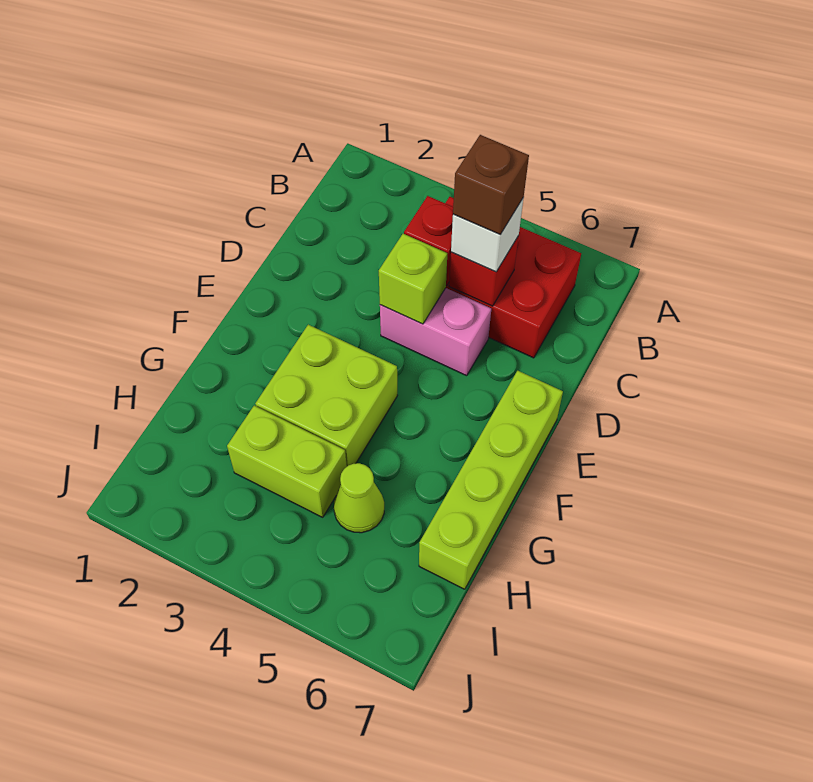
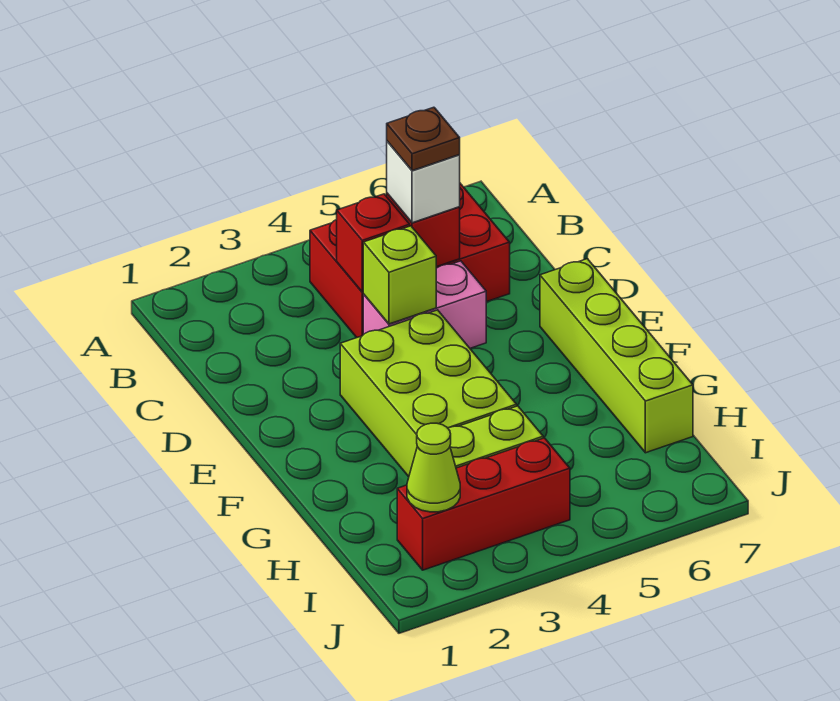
brown brick C5 level 4 -> brown plate C5 level 4
lime brick F3:G4 level 1 -> lime brick E3:G4 level 1
lime cone H5 level 1 -> lime cone I2 level 2
none -> red brick I2:I4 level 1

